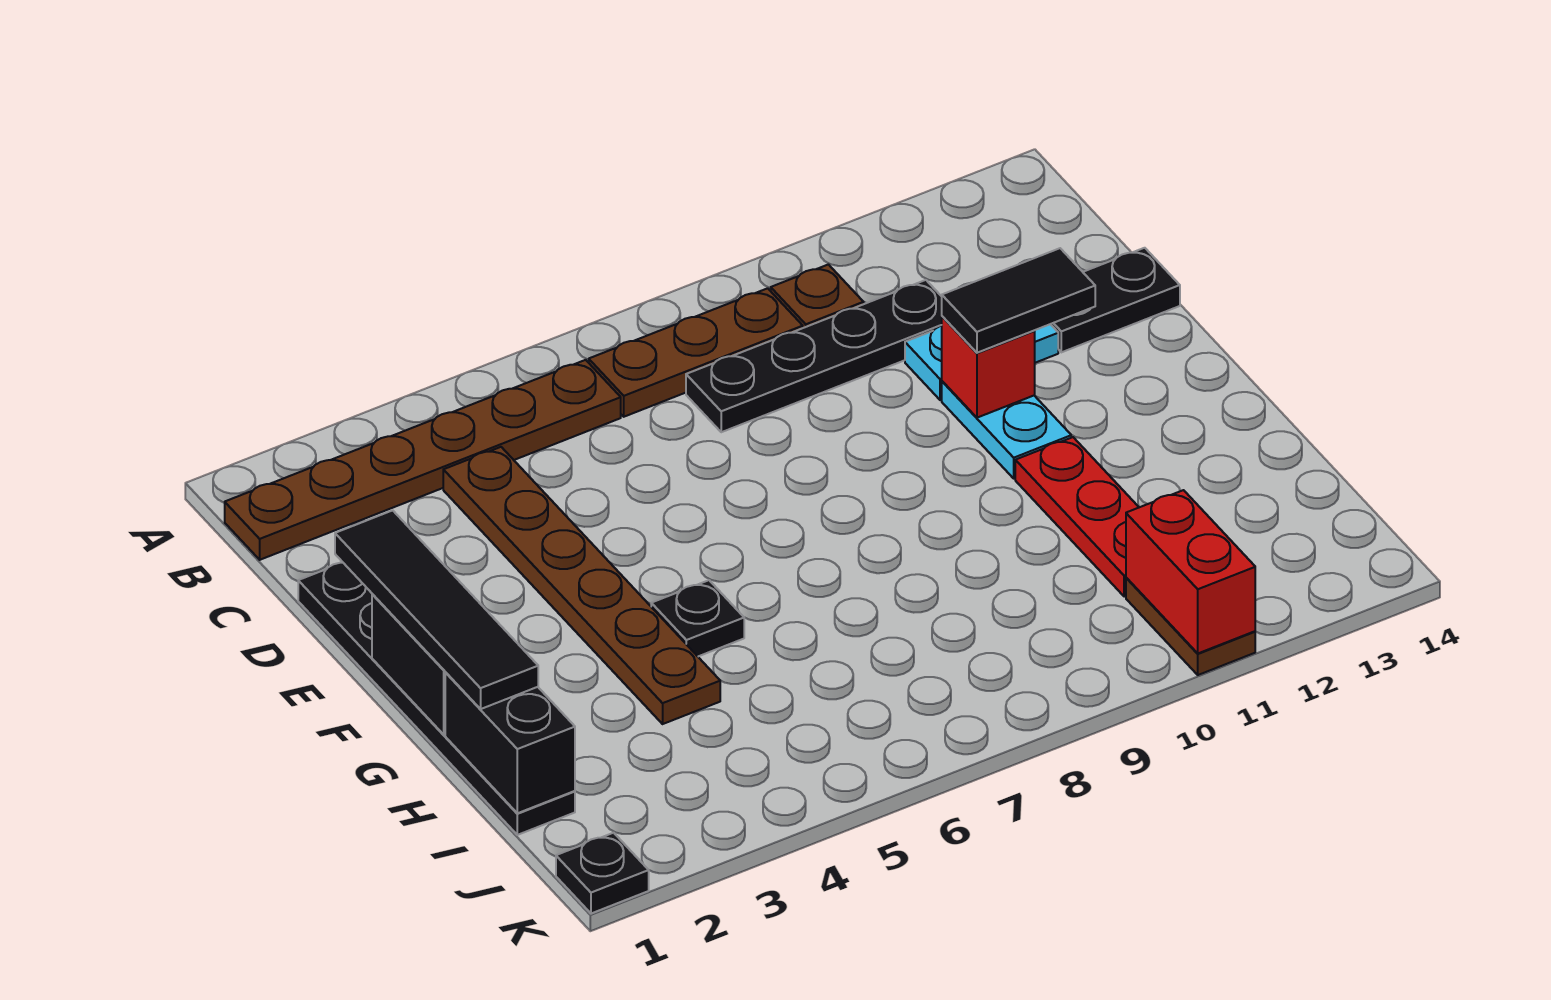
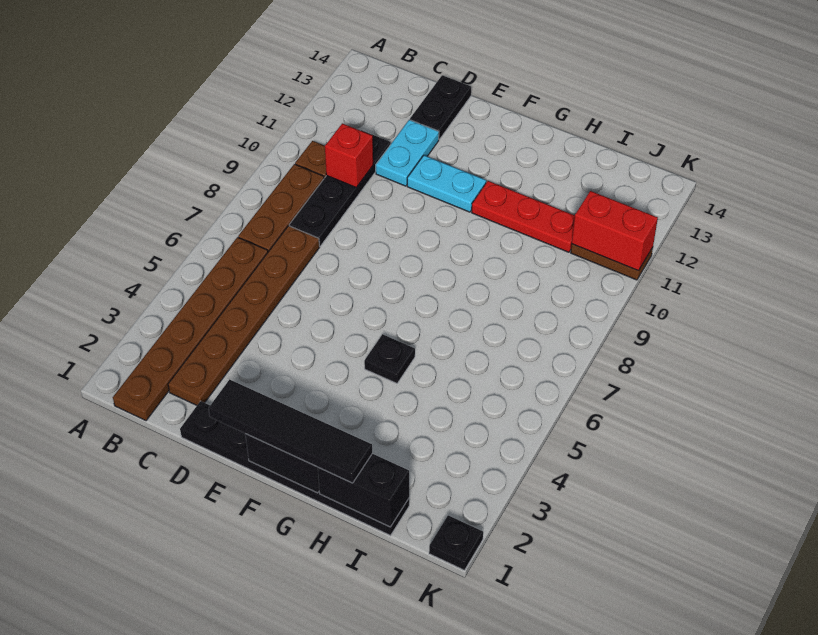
brown plate C4:H4 level 1 -> brown plate C2:C7 level 1
red brick E11 level 2 -> red brick C10 level 2
black tile E11:E12 level 3 -> none

